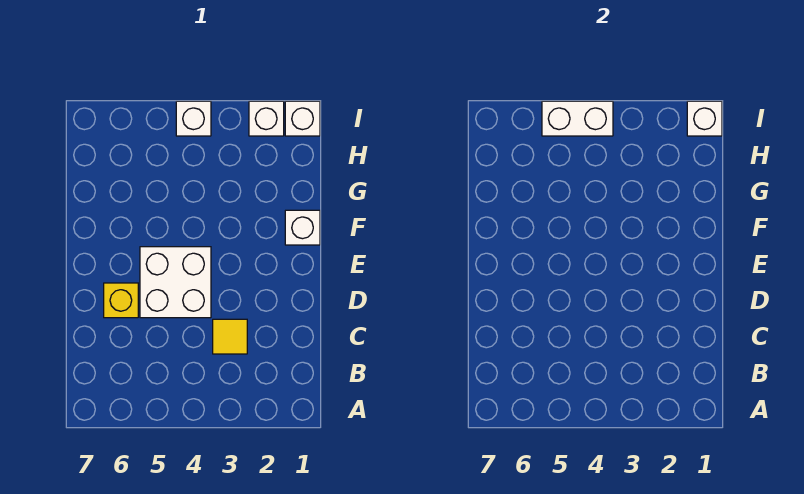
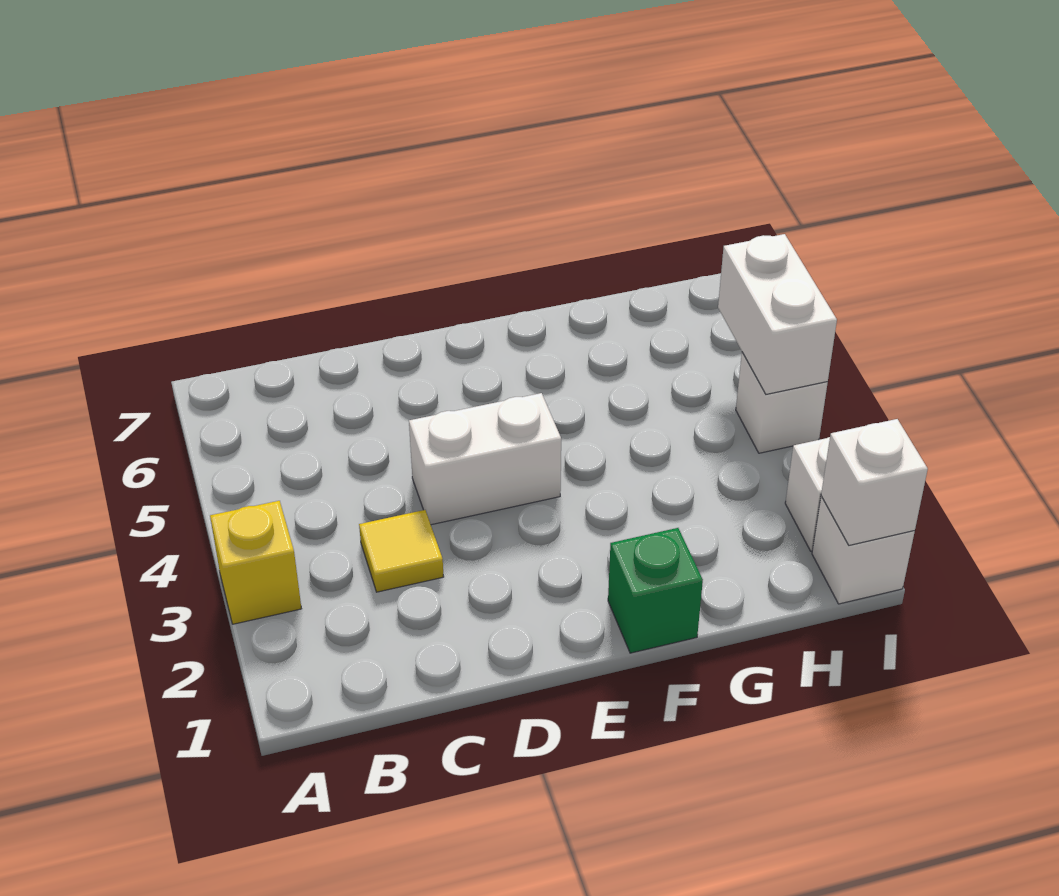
white brick D4:E5 level 1 -> white brick D4:E4 level 1
yellow brick D6 level 1 -> yellow brick A3 level 1
white brick F1 level 1 -> green brick F1 level 1

